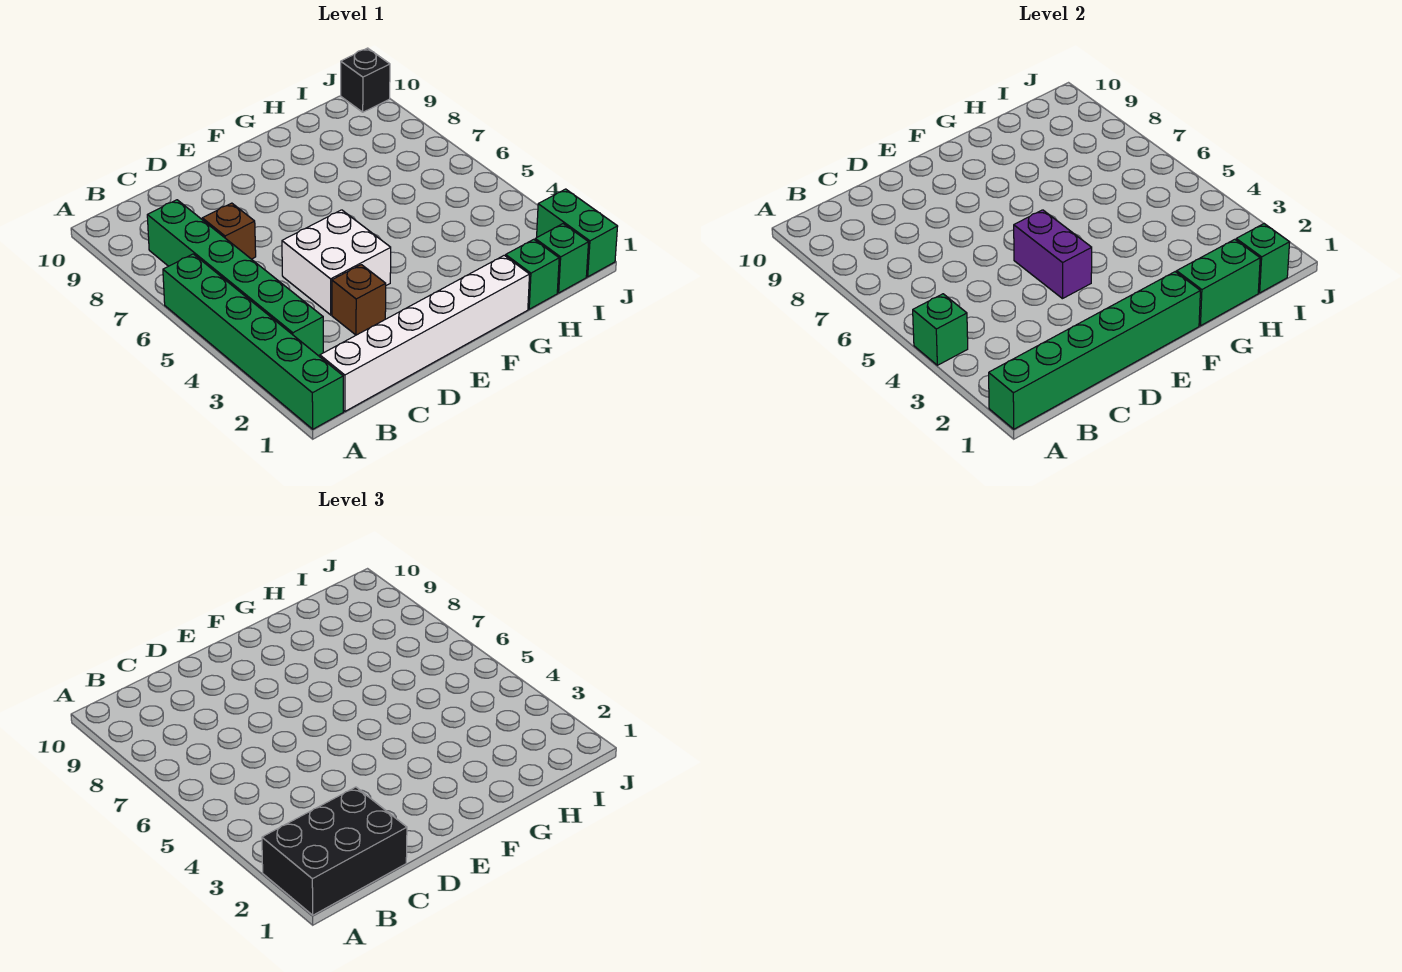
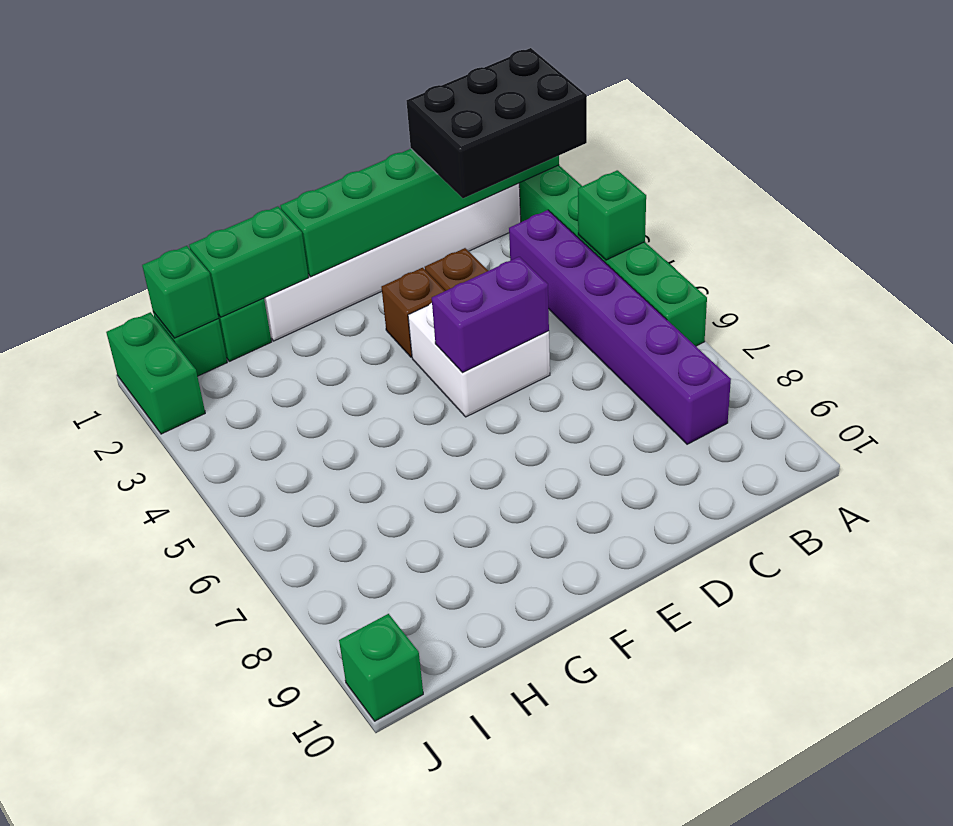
green brick B3:B8 level 1 -> purple brick B3:B8 level 1
brown brick C7 level 1 -> brown brick E3 level 1
purple brick E4:E5 level 2 -> purple brick D5:E5 level 2
black brick J10 level 1 -> green brick J10 level 1

